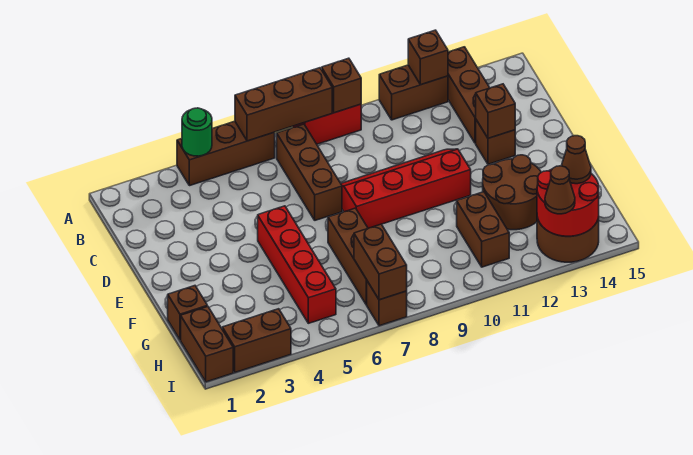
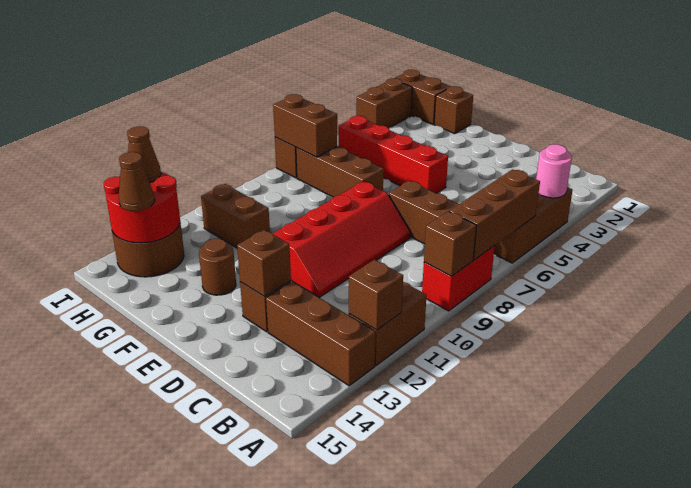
green round brick A4 level 2 -> pink round brick A4 level 2
brown round brick F12:G13 level 1 -> brown round brick F13 level 1

